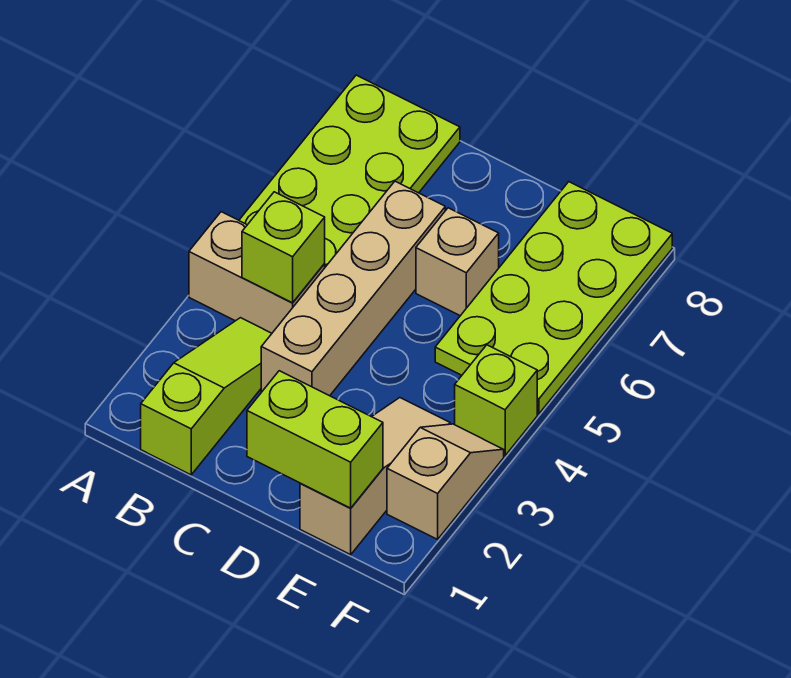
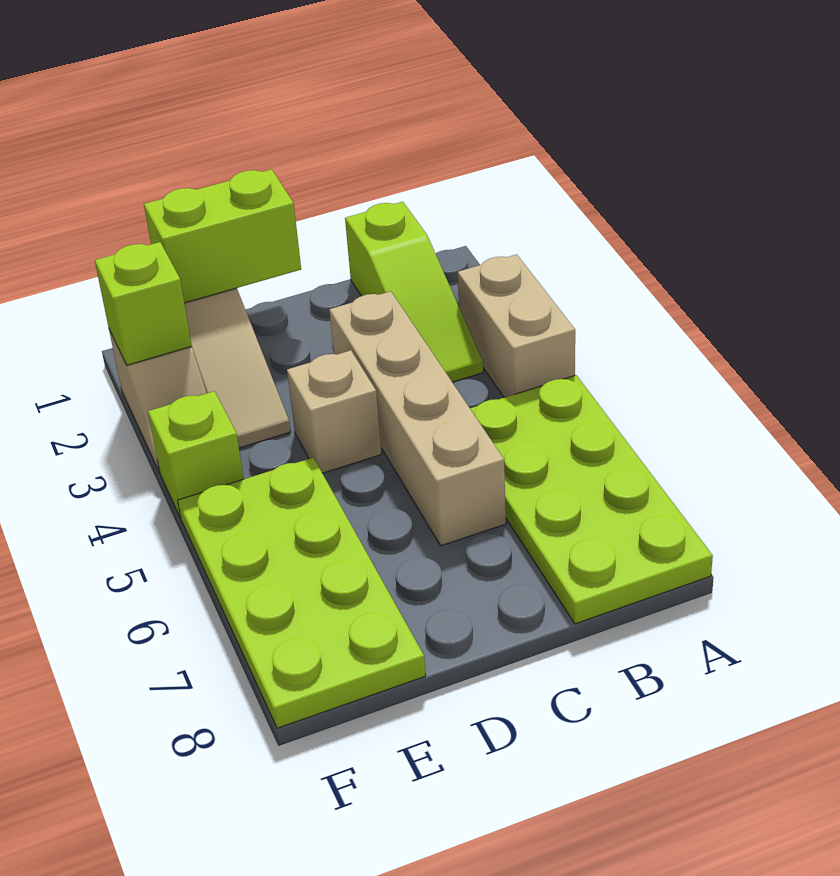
tan brick A4:B4 level 1 -> tan brick A3:A4 level 1
lime brick B4 level 2 -> lime brick F2 level 2
tan brick D6 level 1 -> tan brick D4 level 1

